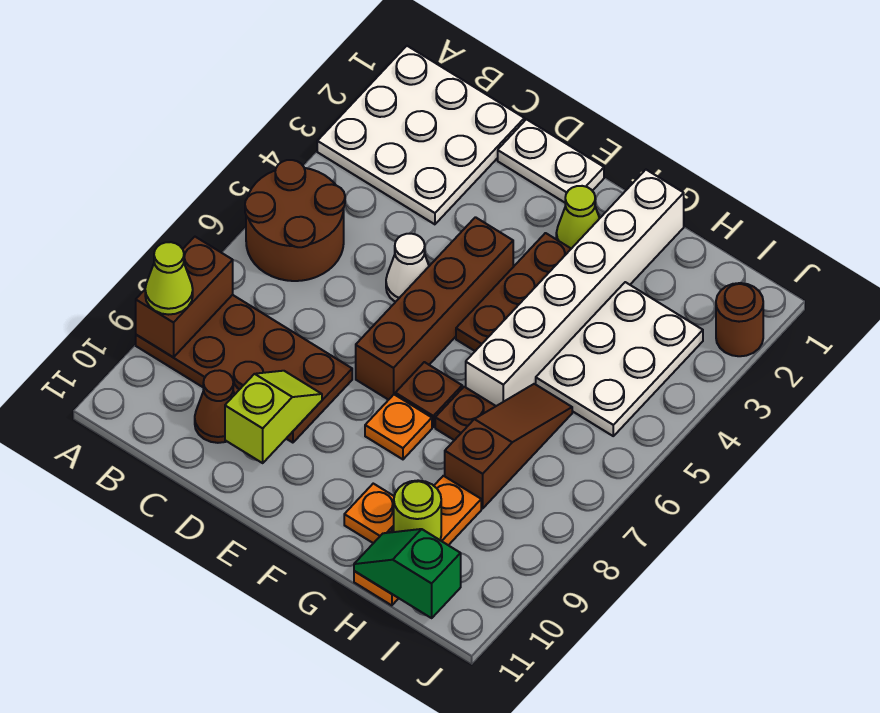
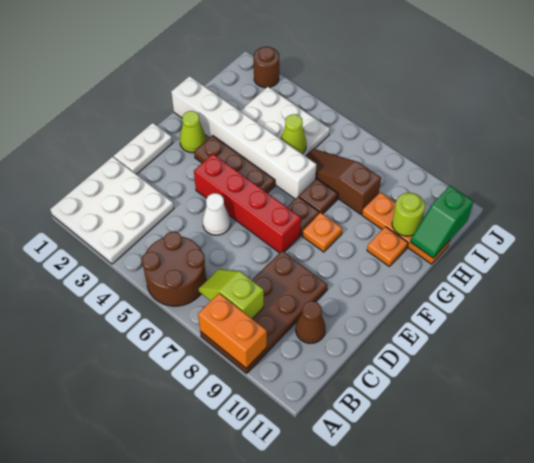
brown brick A8:A9 level 2 -> orange brick A8:A9 level 2
lime cone A9 level 3 -> lime cone H5 level 2
lime slope D9:D10 level 2 top 10 -> lime slope B7:B8 level 2 top 8
brown brick E4:E7 level 1 -> red brick E4:E7 level 1

